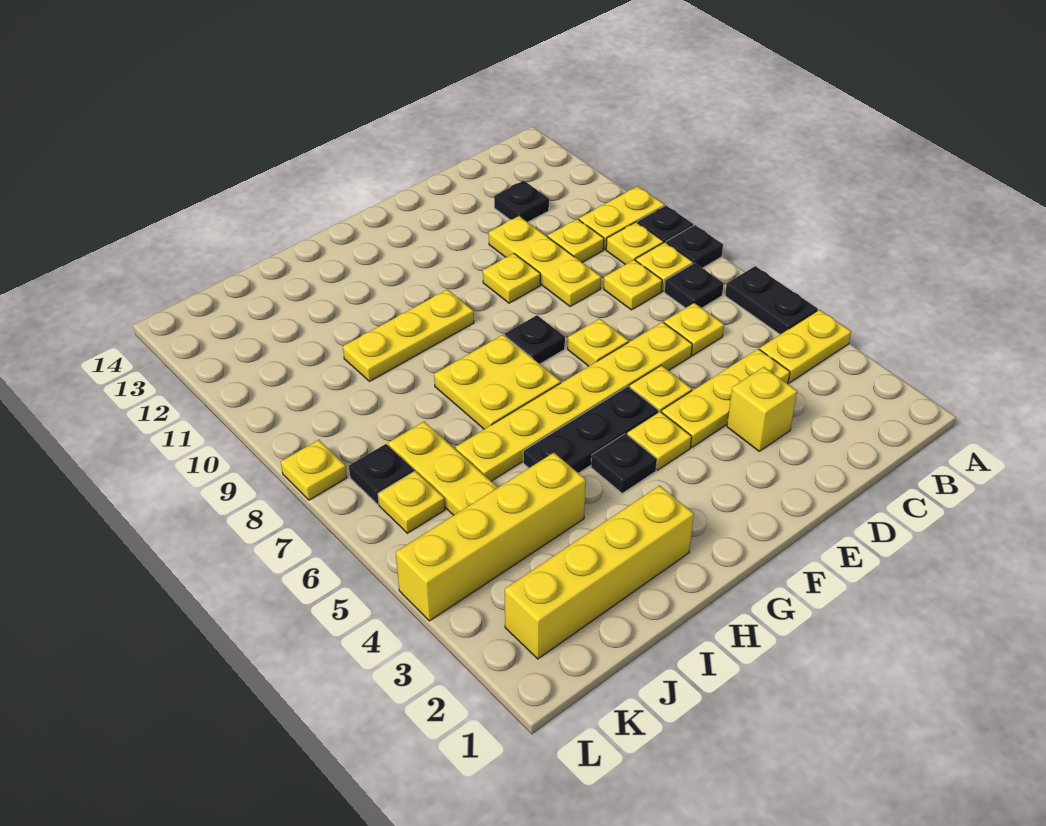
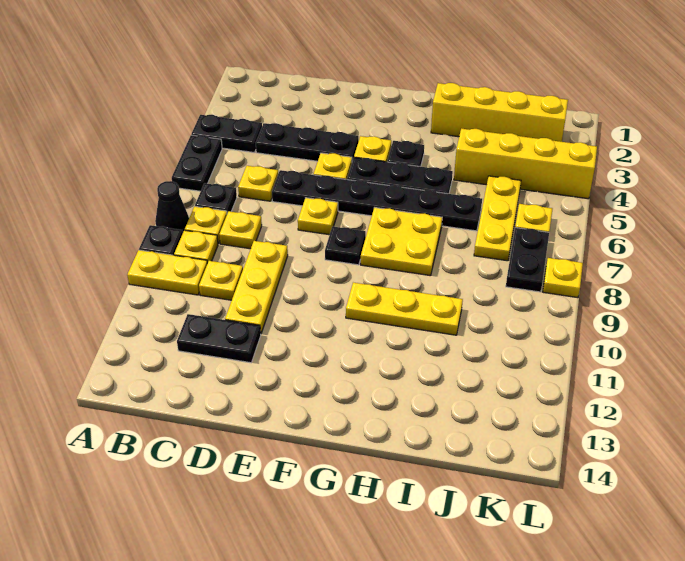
yellow plate A4:B4 level 1 -> black plate A4:B4 level 1
black plate A8 level 1 -> black cone A8 level 1
yellow plate C4:E4 level 1 -> black plate C4:E4 level 1
black plate C12 level 1 -> black plate C12:D12 level 1
yellow brick D3 level 1 -> none
yellow plate D6:I6 level 1 -> black plate D6:I6 level 1
yellow plate E10 level 1 -> none
black plate K7 level 1 -> black plate K7:K8 level 1

